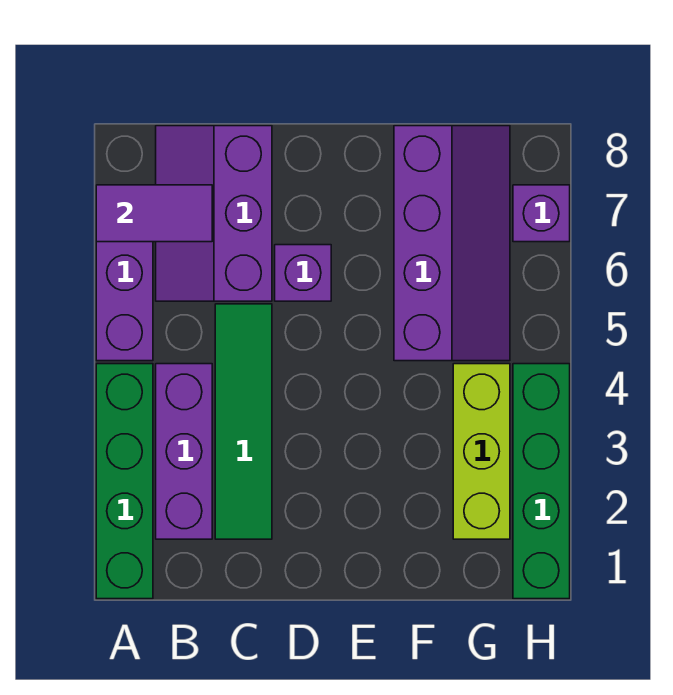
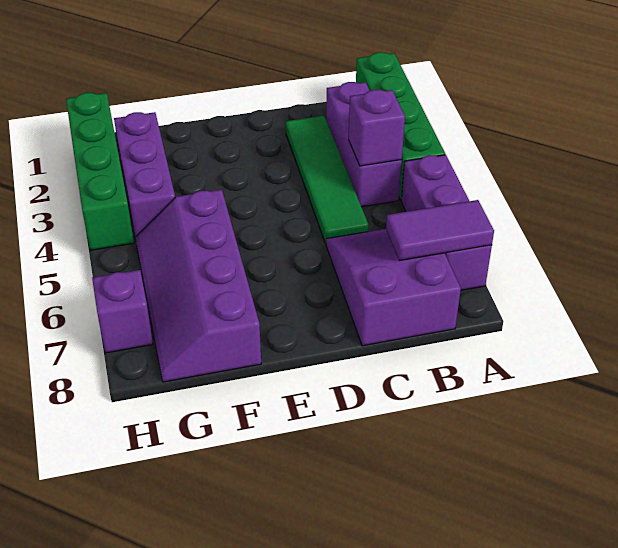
purple slope B6:C8 level 1 top C -> purple slope B6:C8 level 1 top 8
purple brick D6 level 1 -> purple brick B4 level 2
lime brick G2:G4 level 1 -> purple brick G2:G4 level 1

